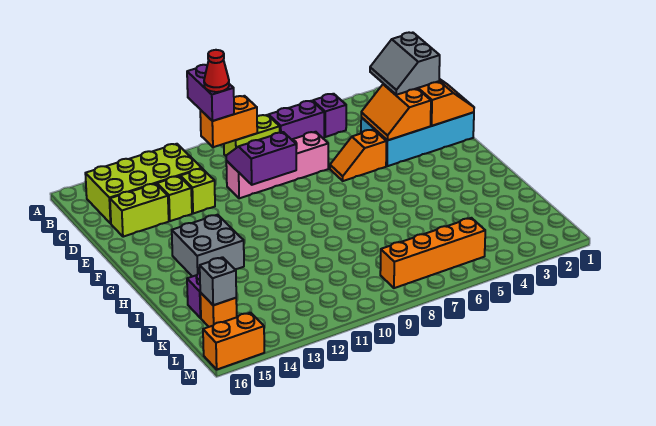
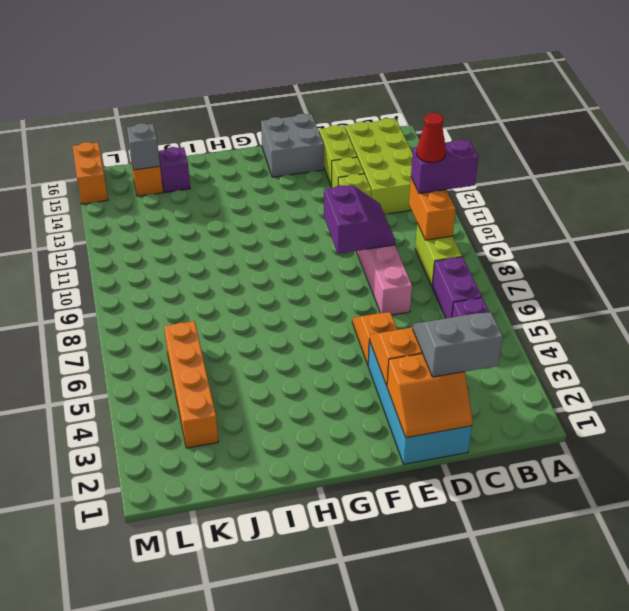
grey brick G13:H14 level 1 -> grey brick E15:F16 level 1
orange brick L5:L8 level 1 -> orange brick K3:K6 level 1

